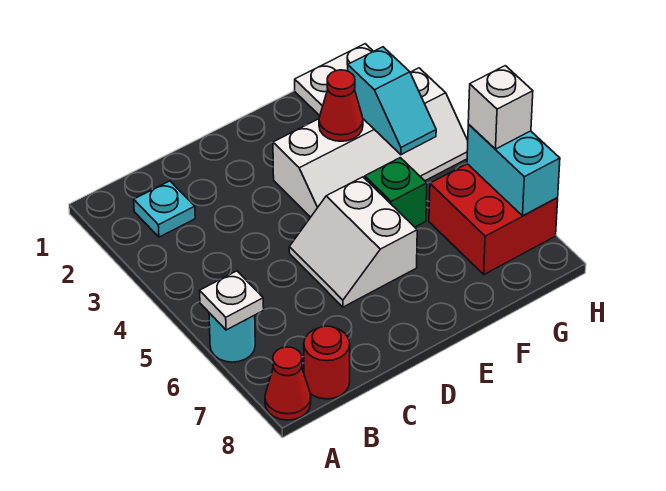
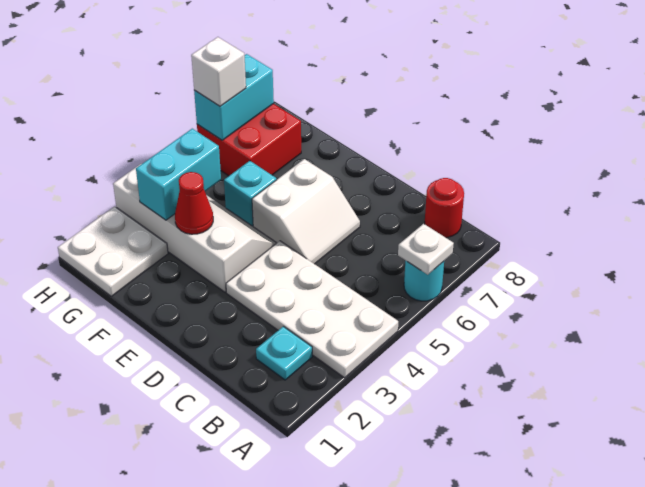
none -> white plate A3:D4 level 1
red cone A8 level 1 -> none
green brick F5 level 1 -> cyan brick F5 level 1
cyan slope G3:G4 level 2 top 3 -> cyan brick G3:G4 level 2

